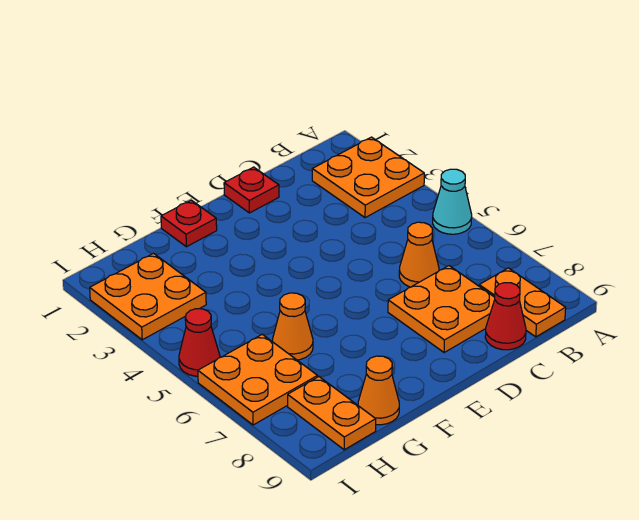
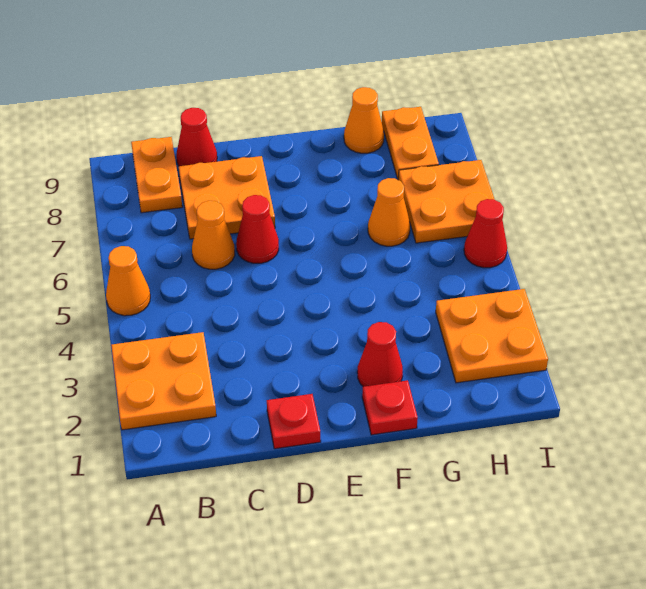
cyan cone A5 level 1 -> orange cone A5 level 1
none -> red cone D6 level 1
none -> red cone F2 level 1

